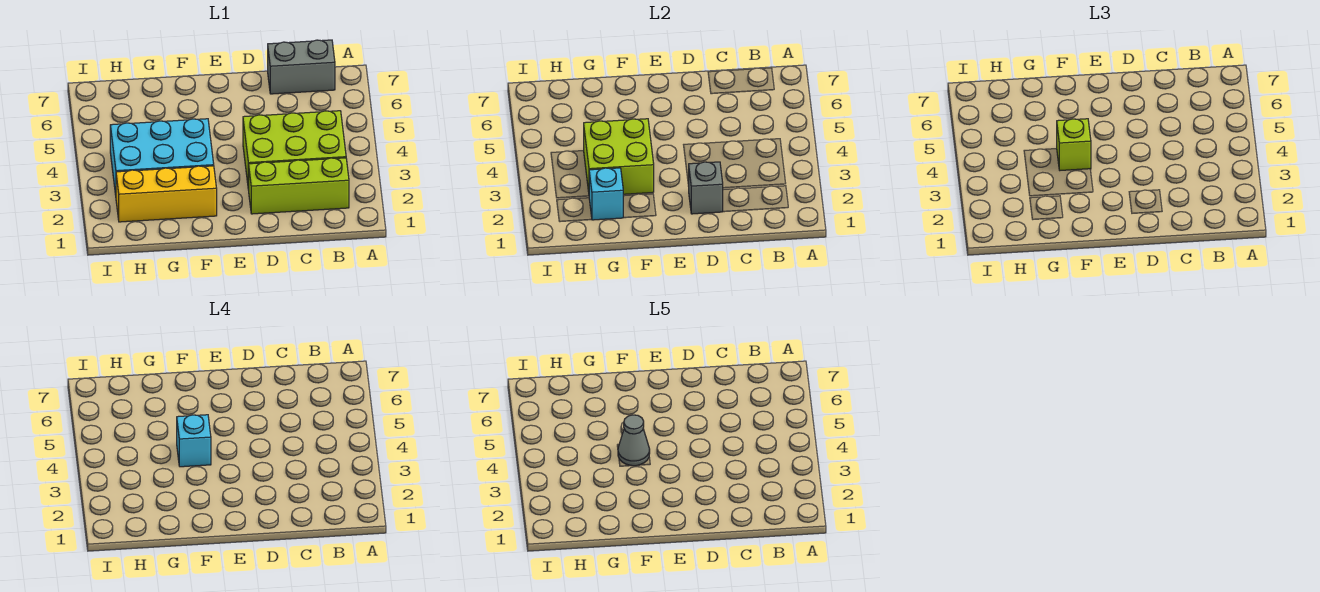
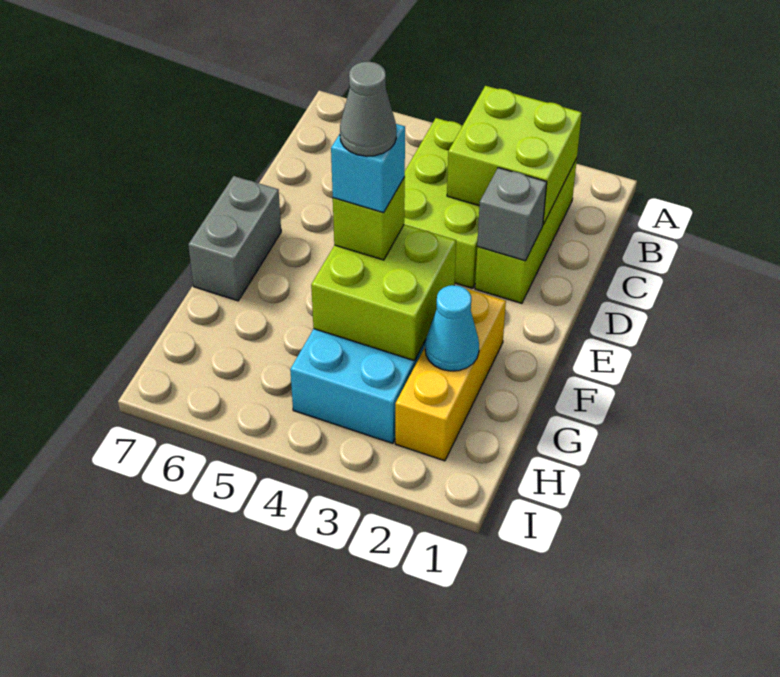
none -> lime brick B2:C3 level 2
grey brick B7:C7 level 1 -> grey brick E7:F7 level 1
cyan brick G2 level 2 -> cyan cone G2 level 2

